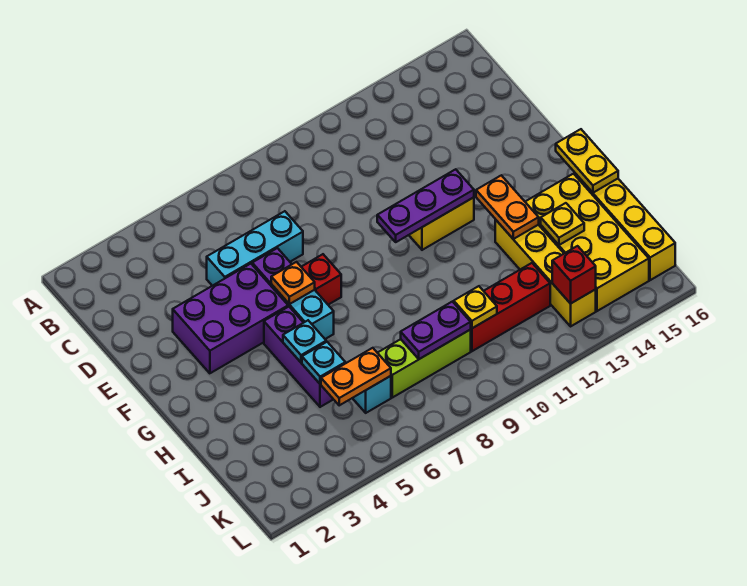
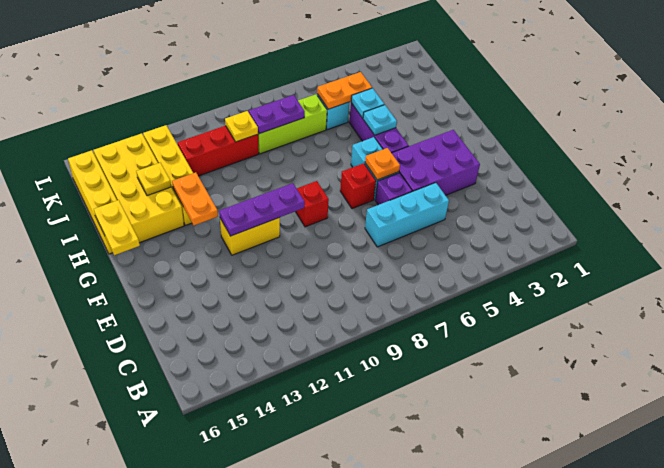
red brick K13 level 2 -> red brick F9 level 1

